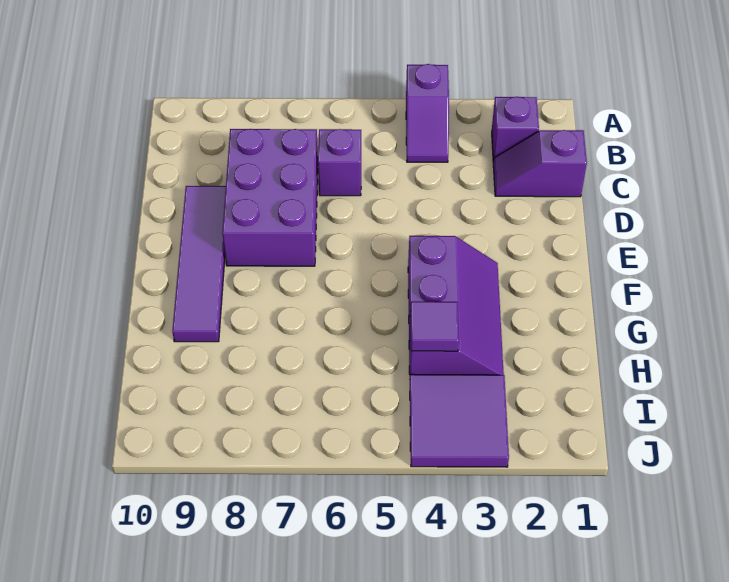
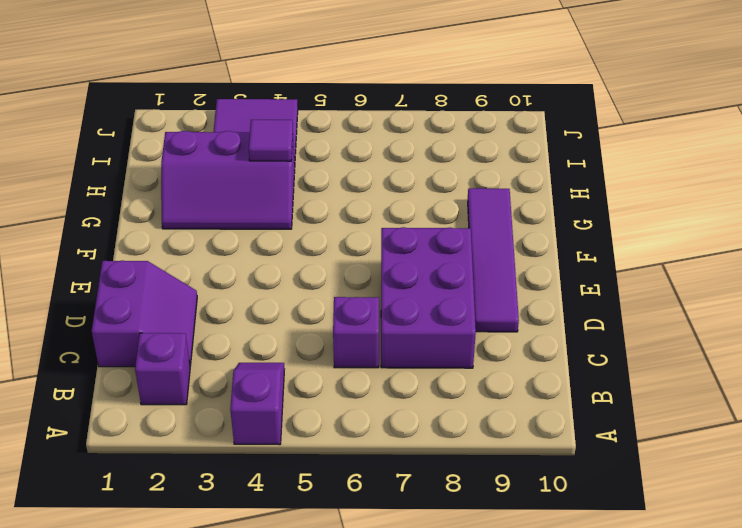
purple slope C1:C2 level 1 top 1 -> purple slope C1:D2 level 1 top 1
purple slope F3:H4 level 1 top 4 -> purple slope G2:H4 level 1 top H

